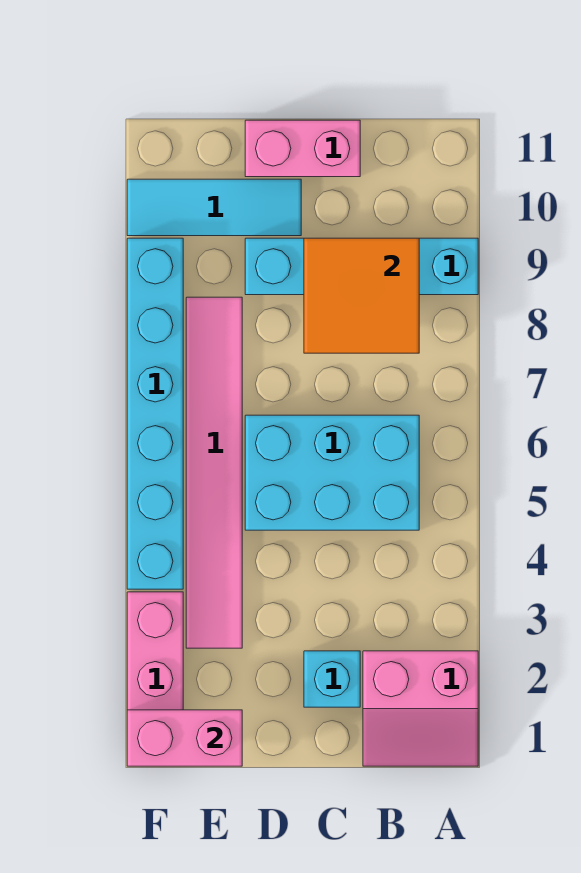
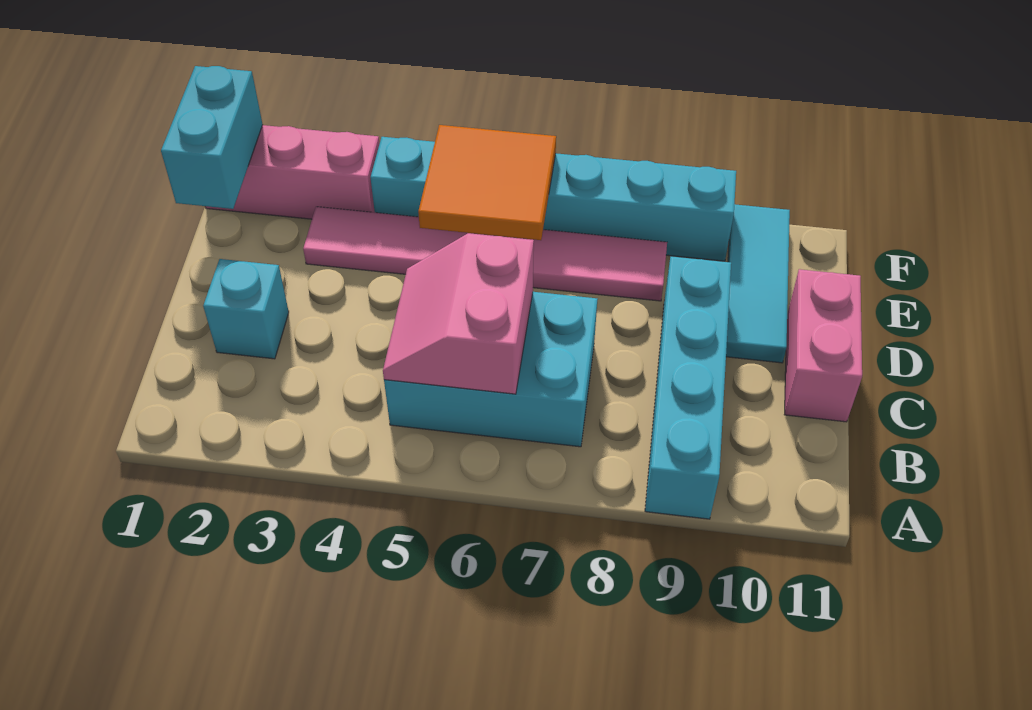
pink slope A1:B2 level 1 top 2 -> pink slope B5:C6 level 2 top 6
cyan brick B5:D6 level 1 -> cyan brick B5:C7 level 1
orange tile B8:C9 level 2 -> orange tile E5:F6 level 2
pink brick E1:F1 level 2 -> cyan brick E1:F1 level 2

